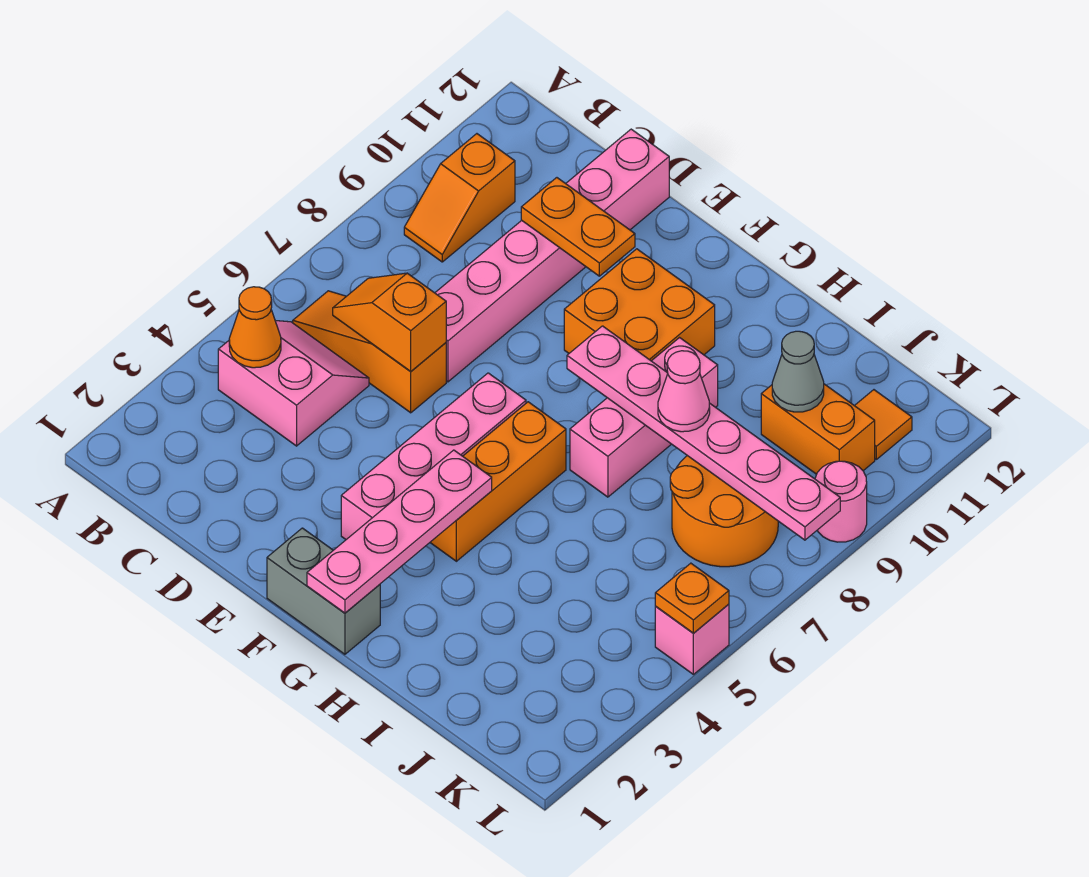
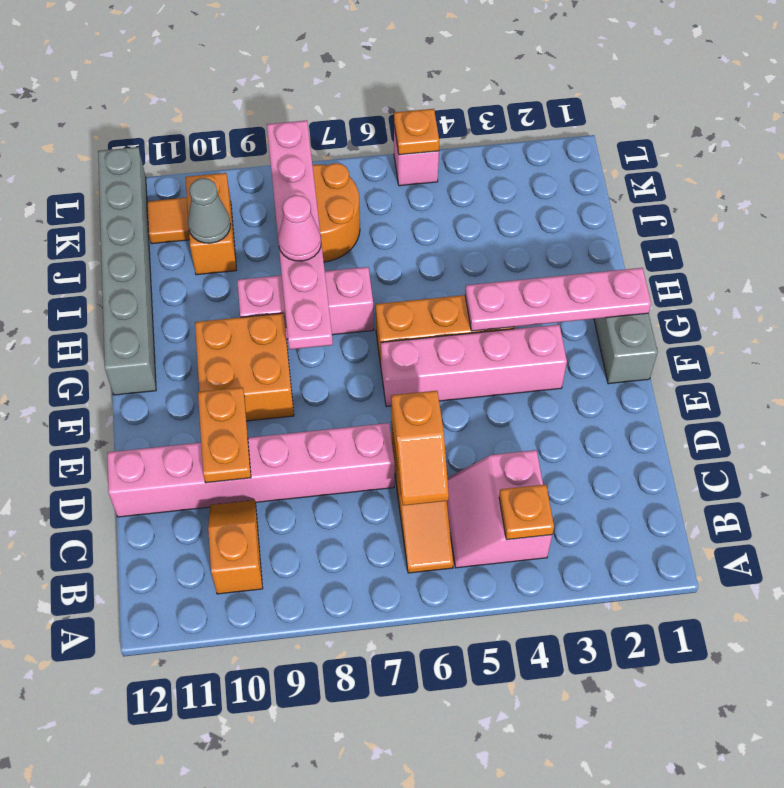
orange cone B4 level 2 -> orange plate B4 level 2
orange slope B9:B10 level 1 top 10 -> orange slope B10:C10 level 1 top B
none -> grey brick G12:L12 level 1
pink round brick L9 level 1 -> none

